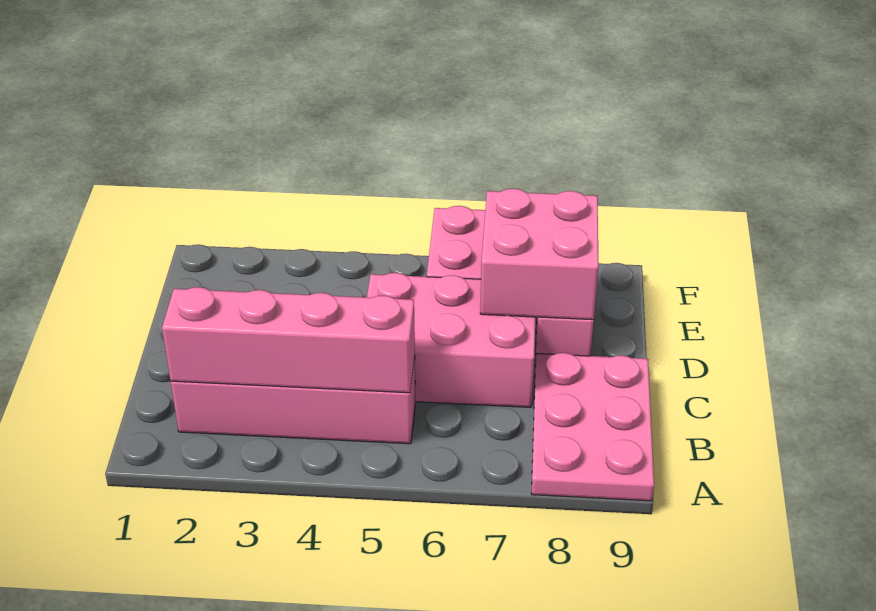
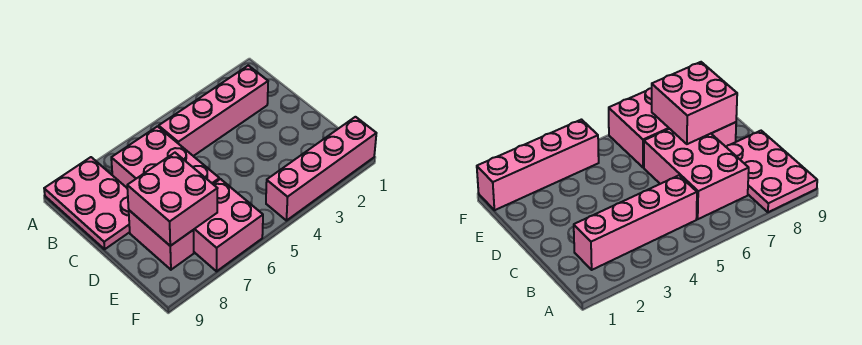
pink brick B2:B5 level 2 -> pink brick F1:F4 level 1
pink brick C5:D7 level 1 -> pink brick B6:D7 level 1

